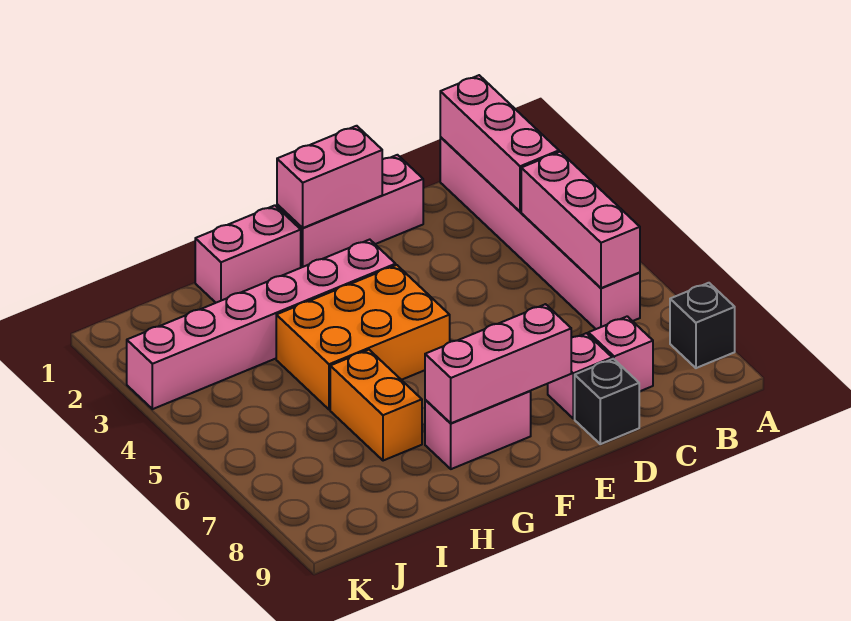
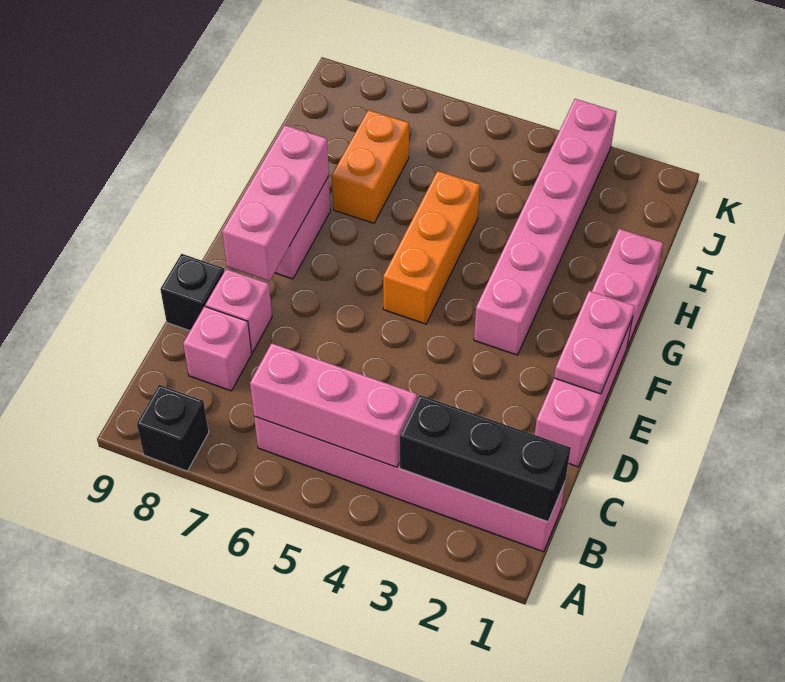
pink brick B1:B3 level 2 -> black brick B1:B3 level 2
pink brick E1:F1 level 2 -> pink plate E1:F1 level 2
orange brick F4:H5 level 1 -> orange brick F5:H5 level 1
orange brick H6:H7 level 1 -> orange brick H7:I7 level 1

